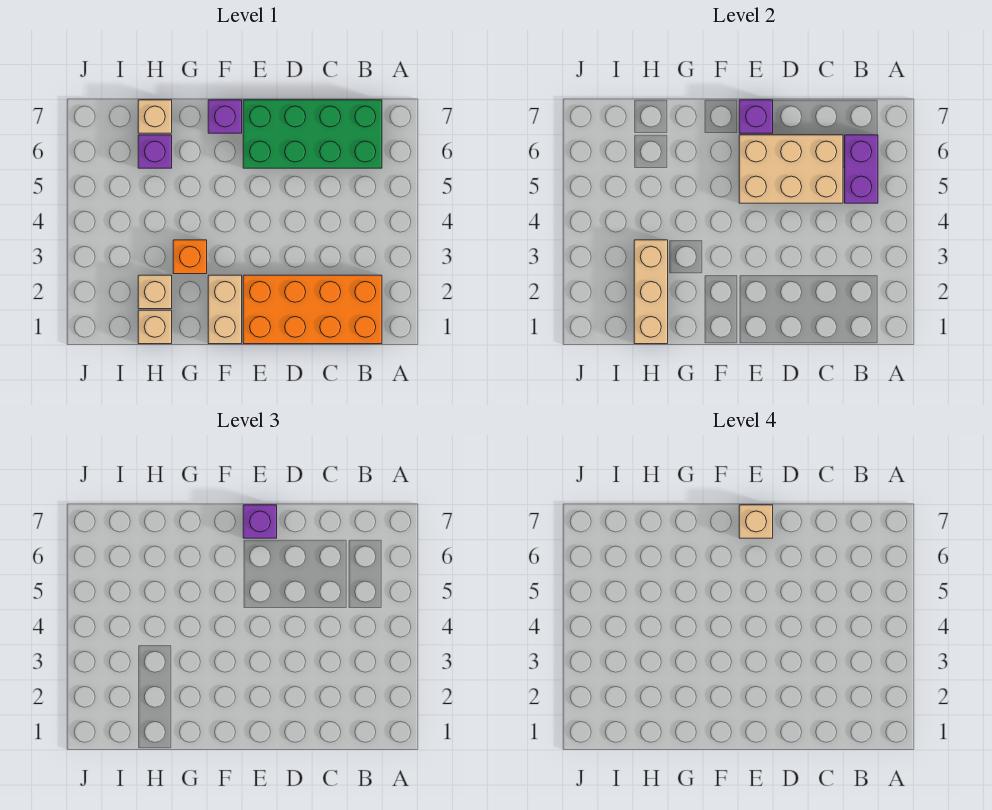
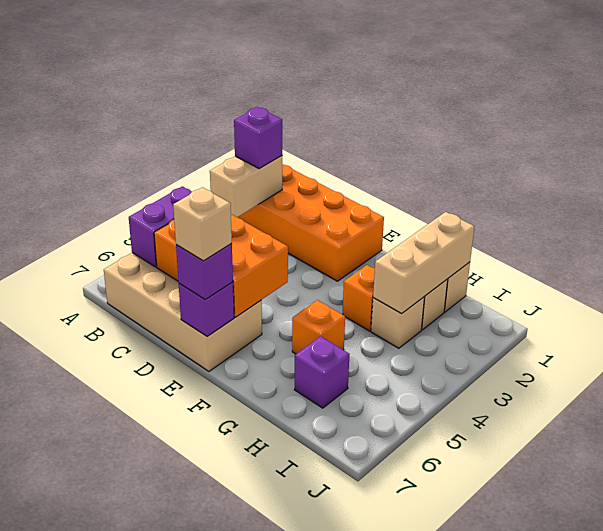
green brick B6:E7 level 1 -> tan brick B6:E7 level 1
tan brick C5:E6 level 2 -> orange brick C5:E6 level 2
tan brick F1:F2 level 1 -> tan brick B2:B3 level 2
purple brick F7 level 1 -> purple brick B2 level 3
none -> orange brick G5 level 1
tan brick H7 level 1 -> tan brick H3 level 1

